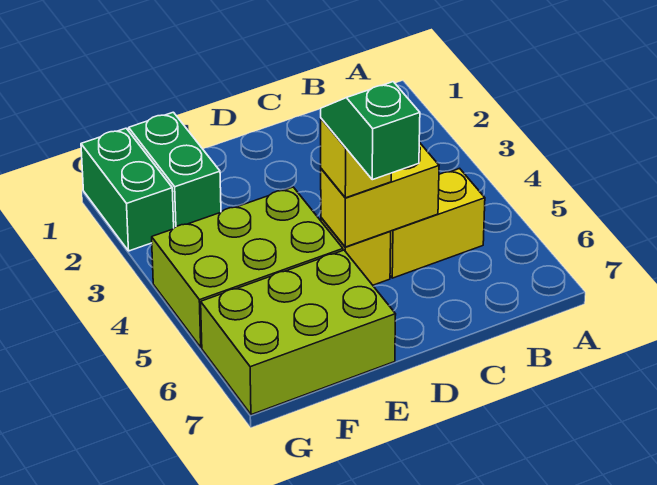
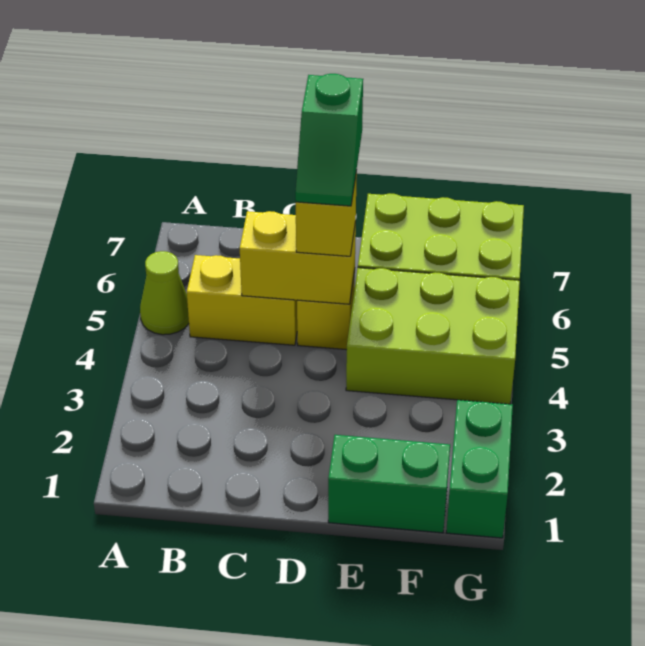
none -> lime cone A5 level 1
green brick F1:F2 level 1 -> green brick E1:F1 level 1

